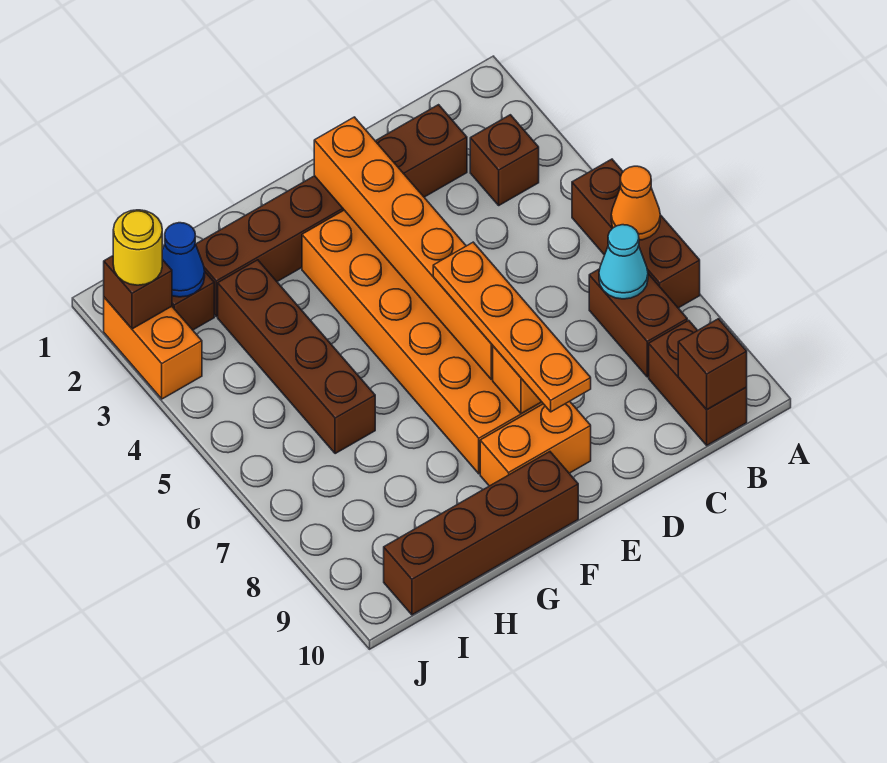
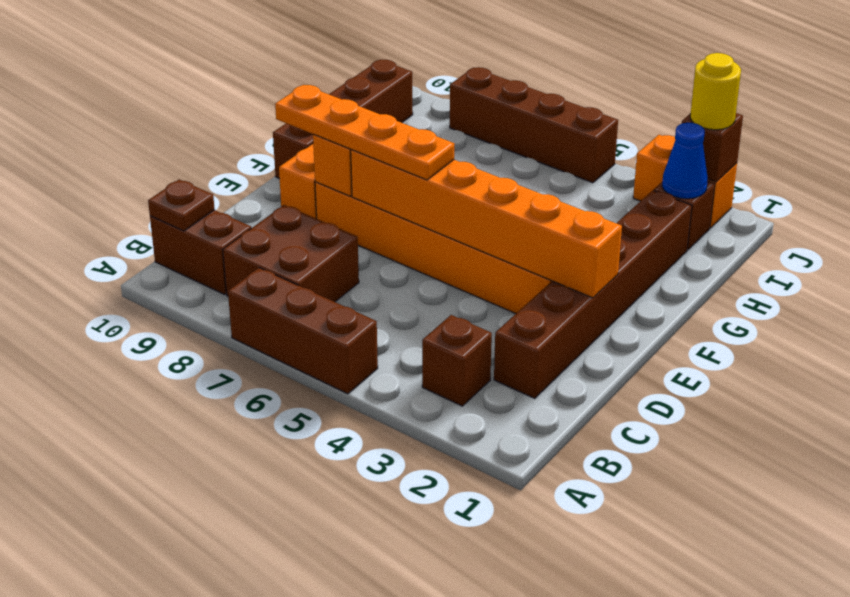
orange cone A6 level 2 -> none
brown brick B7:B8 level 1 -> brown brick B7:C8 level 1
cyan cone B7 level 2 -> none
brown brick B10 level 2 -> brown plate B10 level 2
brown brick H3:H6 level 1 -> brown brick J5:J8 level 1

